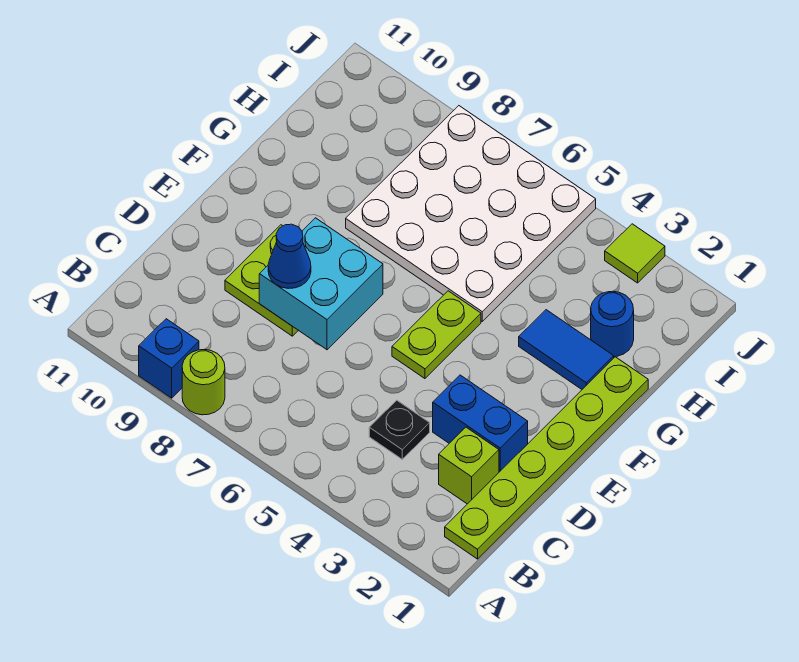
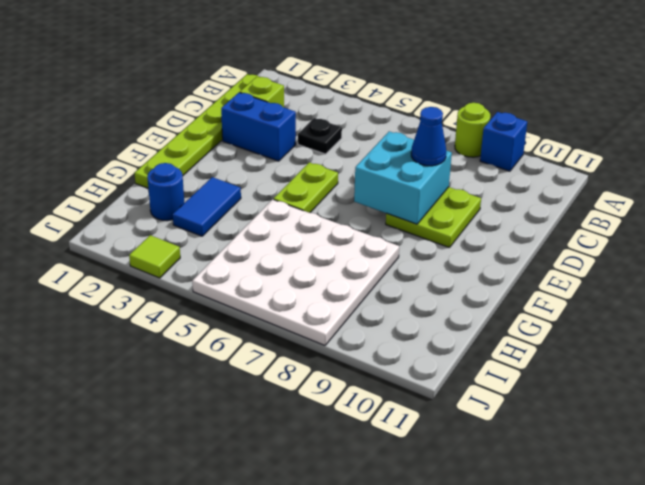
blue tile G2:G3 level 1 -> blue tile G3:H3 level 1

